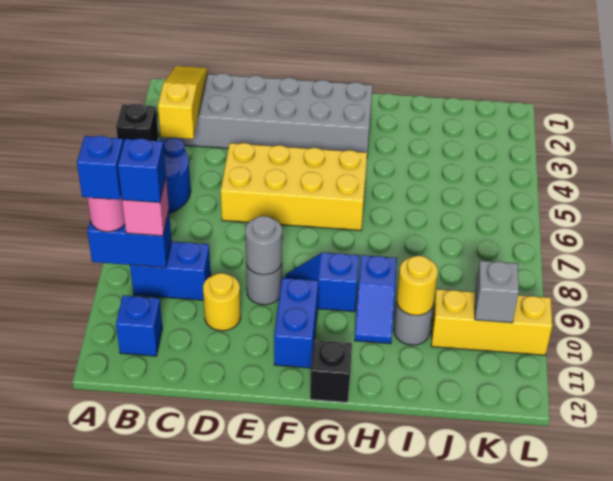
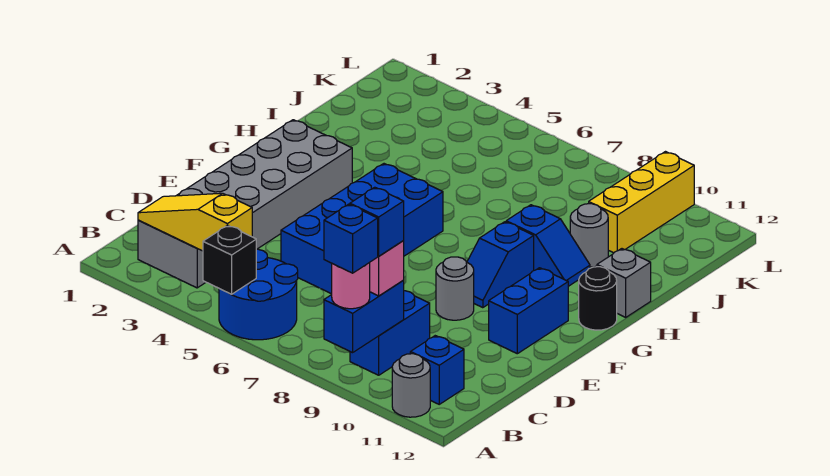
yellow brick D5:G6 level 1 -> blue brick D5:G6 level 1
yellow round brick D10 level 1 -> none
grey round brick E9 level 2 -> grey round brick A11 level 1
blue brick F10:F11 level 1 -> blue brick E11:F11 level 1
black brick G12 level 1 -> black round brick G12 level 1
yellow round brick I10 level 2 -> none
grey brick K10 level 2 -> grey brick H12 level 1

